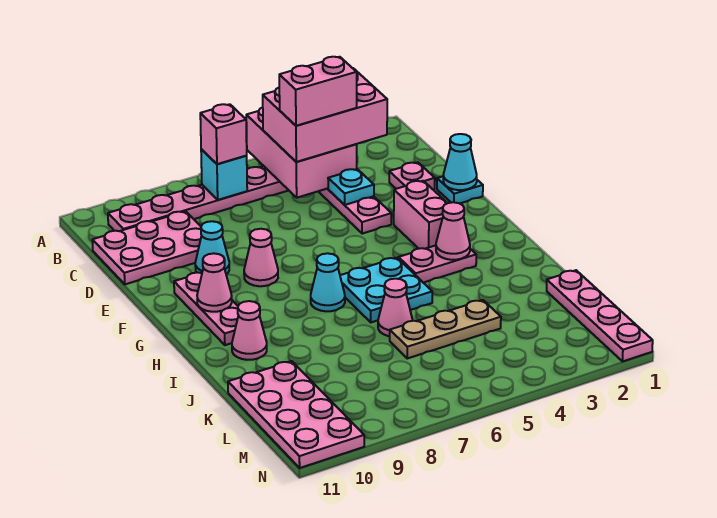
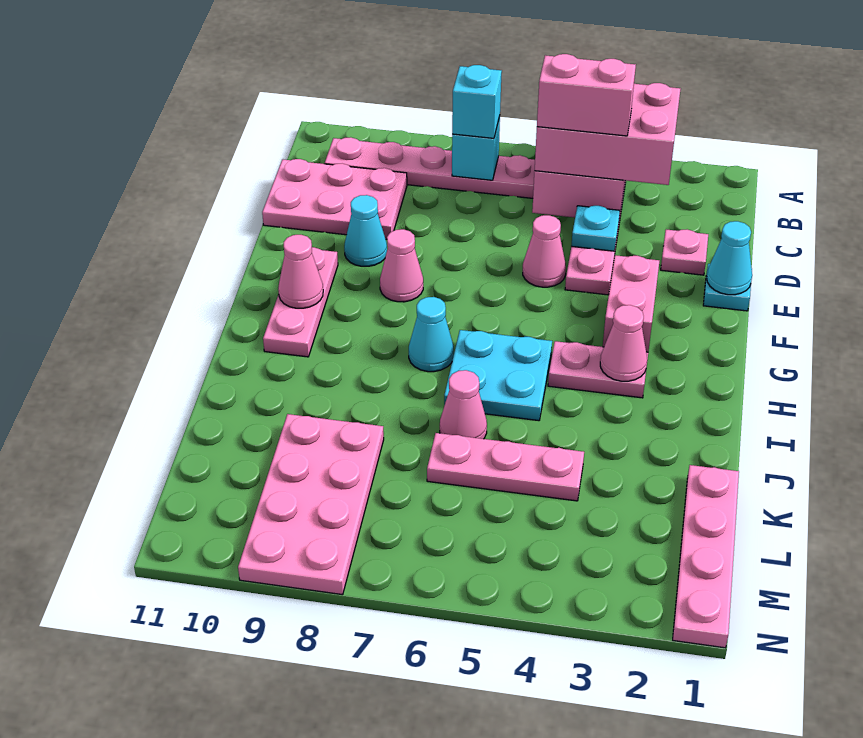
pink brick B7 level 3 -> cyan brick B7 level 3
pink cone I10 level 1 -> pink cone E5 level 1
tan plate K4:K6 level 1 -> pink plate K4:K6 level 1
pink plate K10:N11 level 1 -> pink plate K8:N9 level 1

